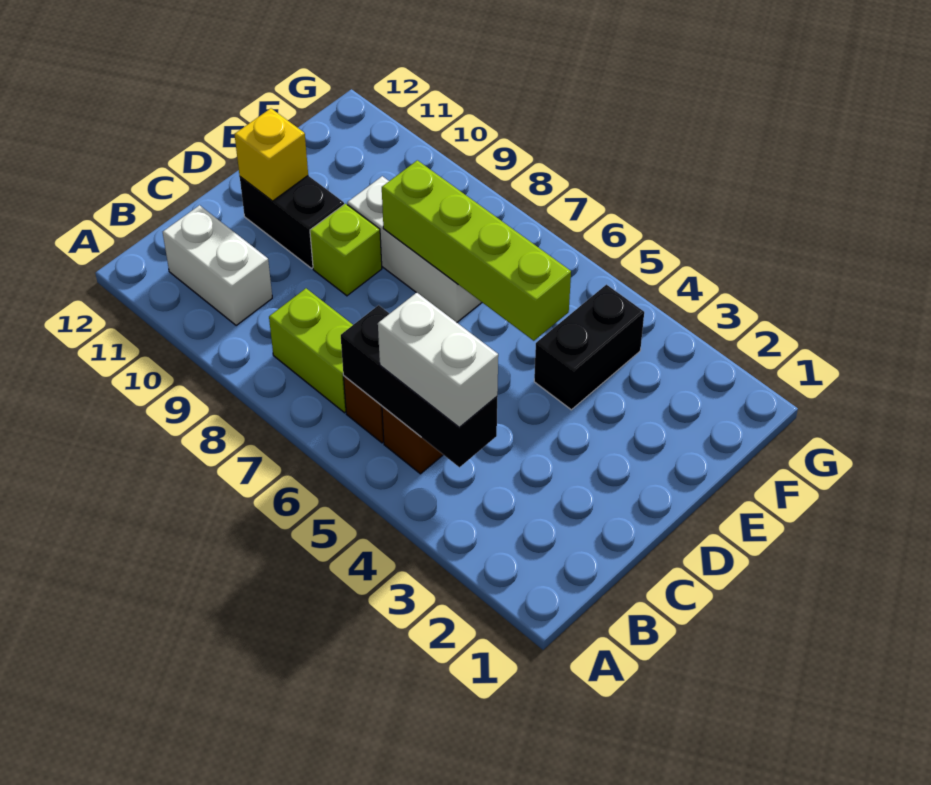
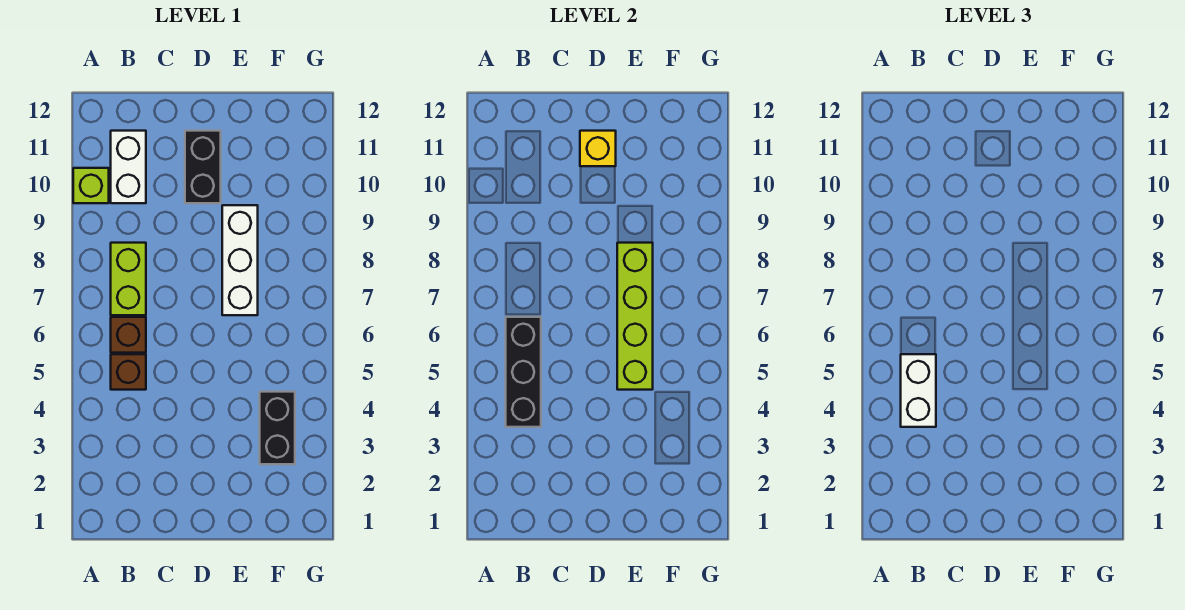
lime brick D9 level 1 -> lime brick A10 level 1
black brick E4:F4 level 1 -> black brick F3:F4 level 1

